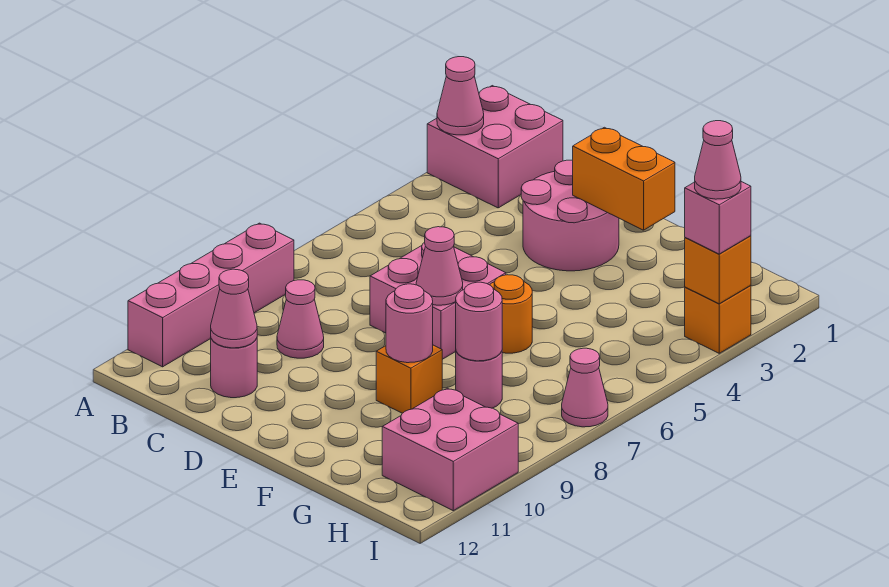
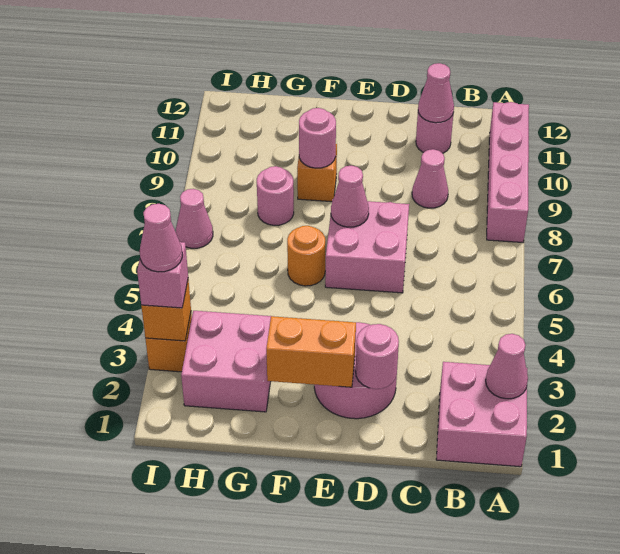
pink round brick G8 level 2 -> pink round brick D2 level 2
pink brick H10:I11 level 1 -> pink brick G2:H3 level 1

